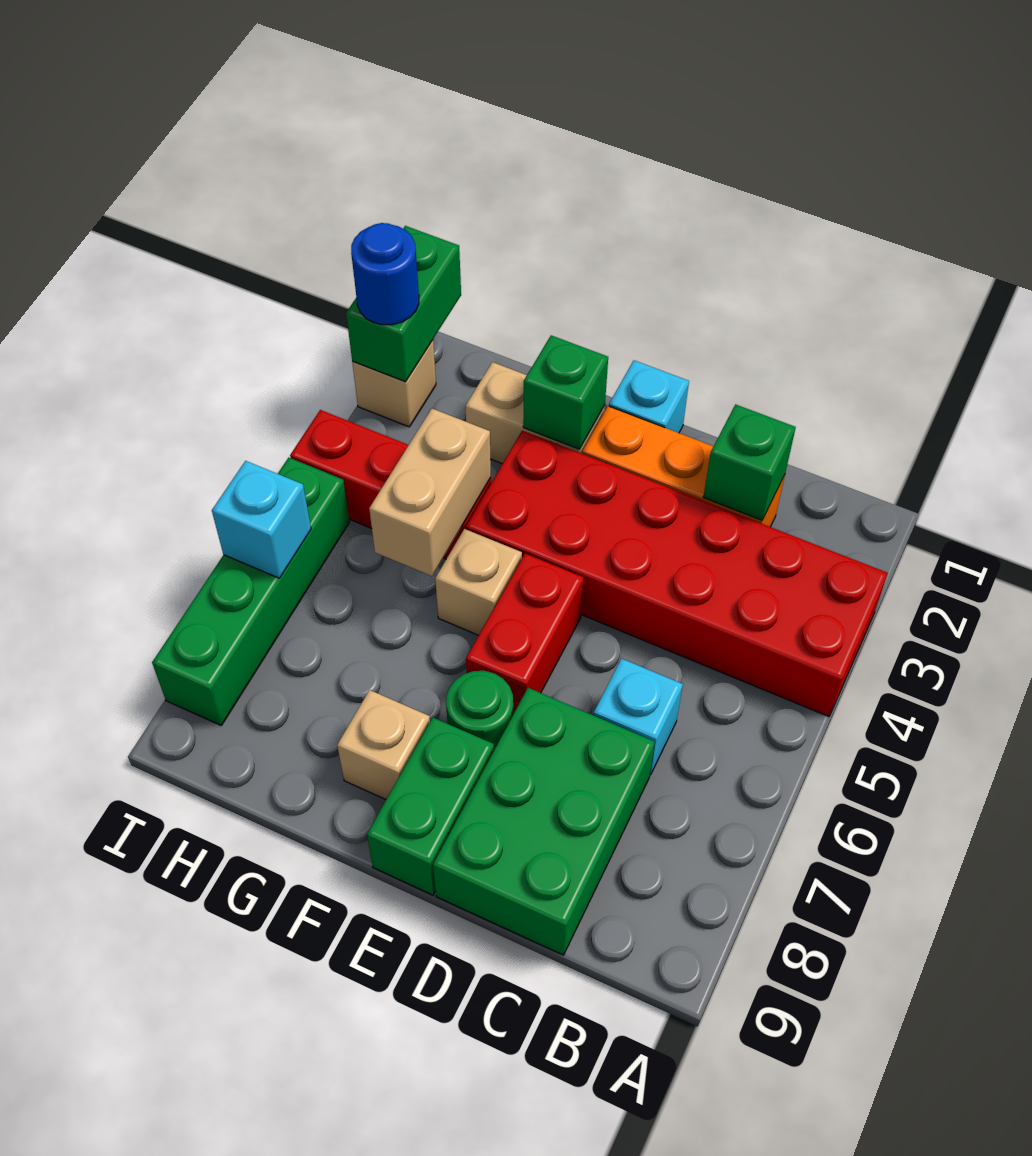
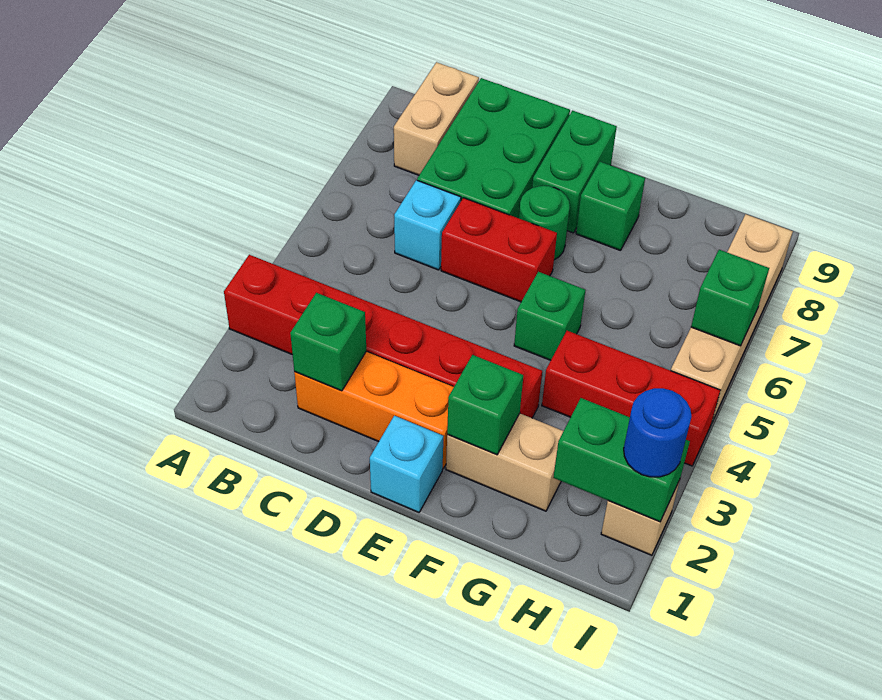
red brick A3:F4 level 1 -> red brick A3:F3 level 1
red brick E5:E6 level 1 -> red brick D6:E6 level 1
tan brick F5 level 1 -> green brick F5 level 1
tan brick F8 level 1 -> green brick F8 level 1
tan brick G4:G5 level 2 -> tan brick B8:B9 level 1
green brick I1:I2 level 2 -> green brick H2:I2 level 2
green brick I5:I8 level 1 -> tan brick I5:I8 level 1
cyan brick I6 level 2 -> green brick I6 level 2

